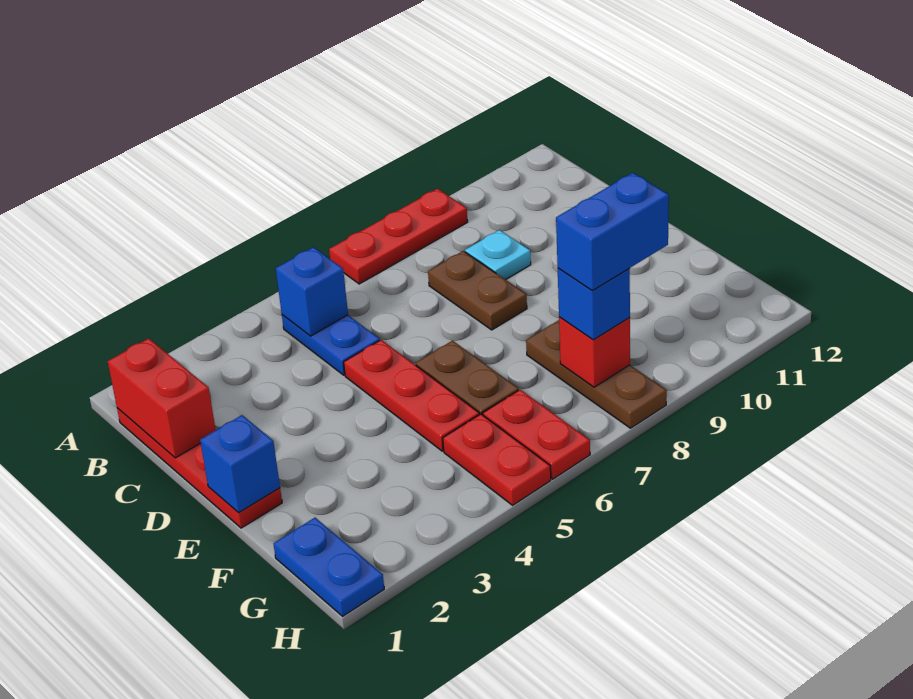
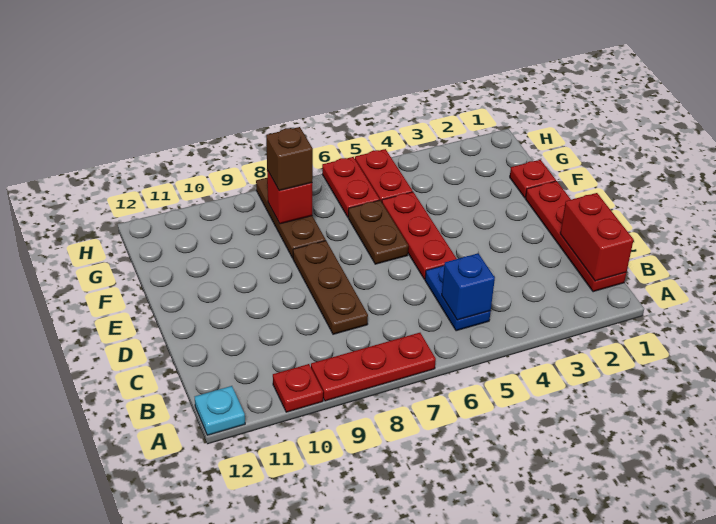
none -> red plate A10 level 1
brown plate C8:D8 level 1 -> brown plate C8:E8 level 1
cyan plate C9 level 1 -> cyan plate A12 level 1
blue brick E1 level 2 -> none
none -> red plate F1 level 1
blue plate G1:H1 level 1 -> none
blue brick G8 level 3 -> brown brick G8 level 3
blue brick G8:G9 level 4 -> none

